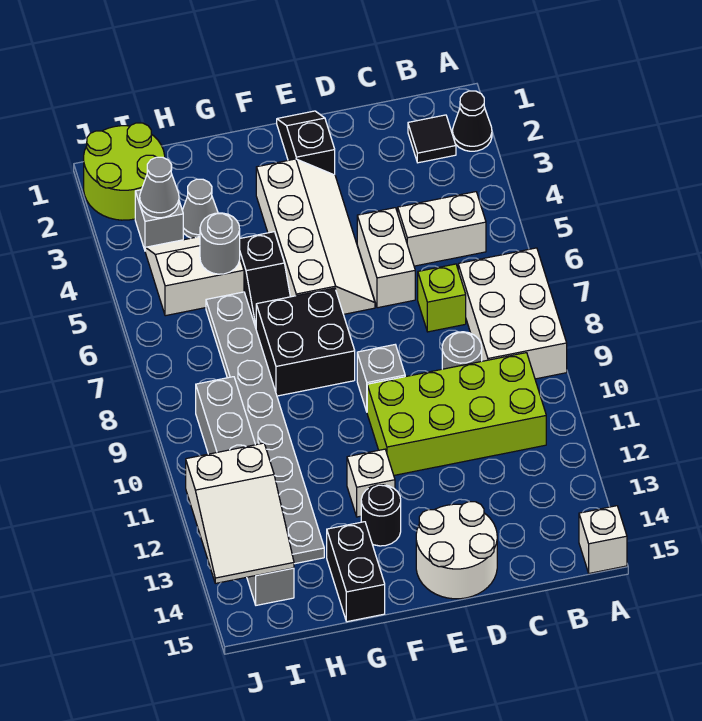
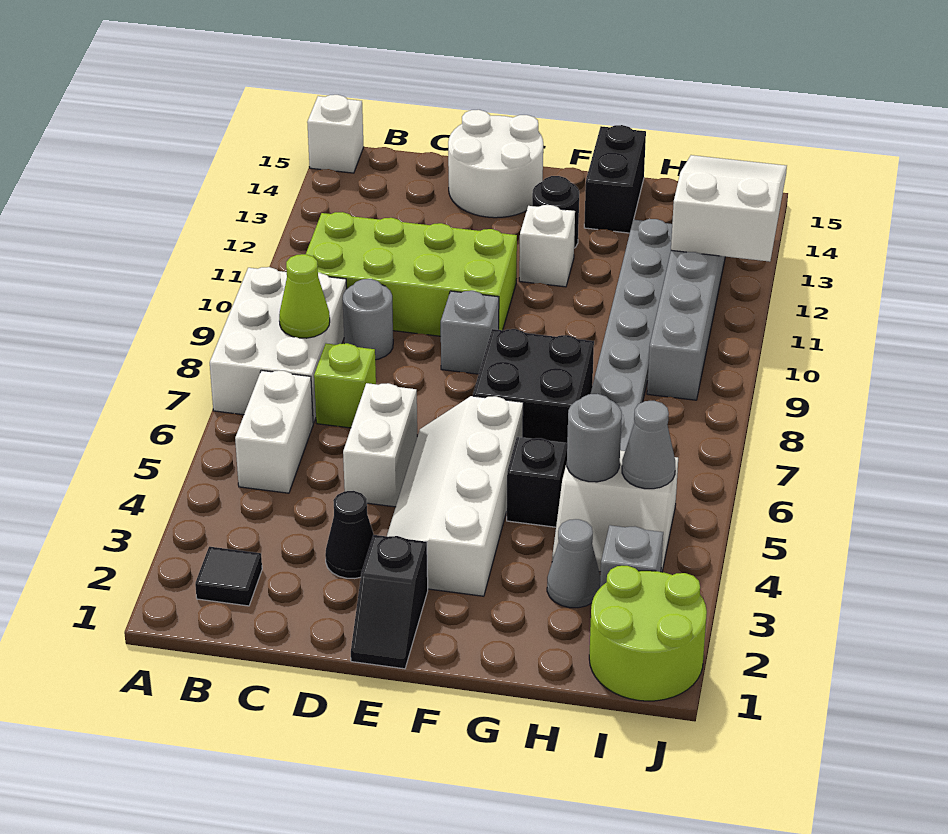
black cone A2 level 1 -> black cone D3 level 1
white brick B5:C5 level 1 -> white brick B5:B6 level 1
none -> lime cone B8 level 2
grey cone I3 level 2 -> grey cone I5 level 2

